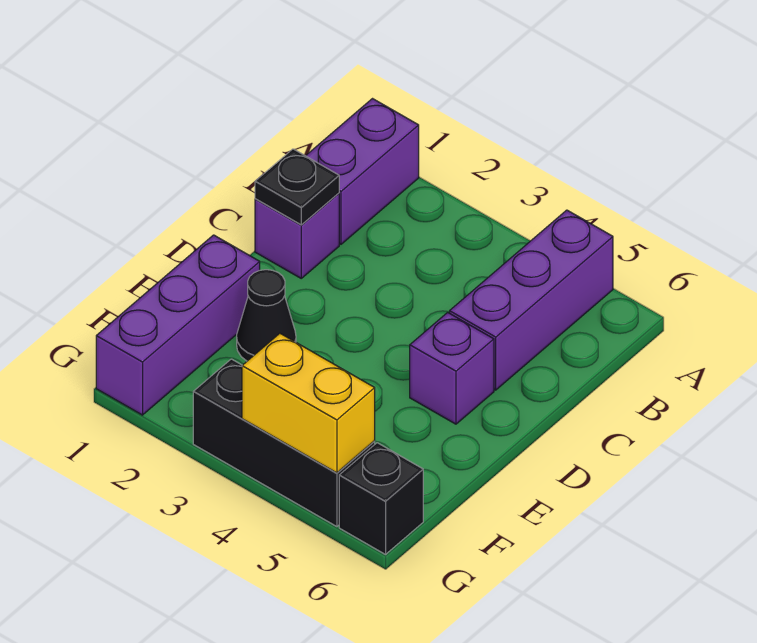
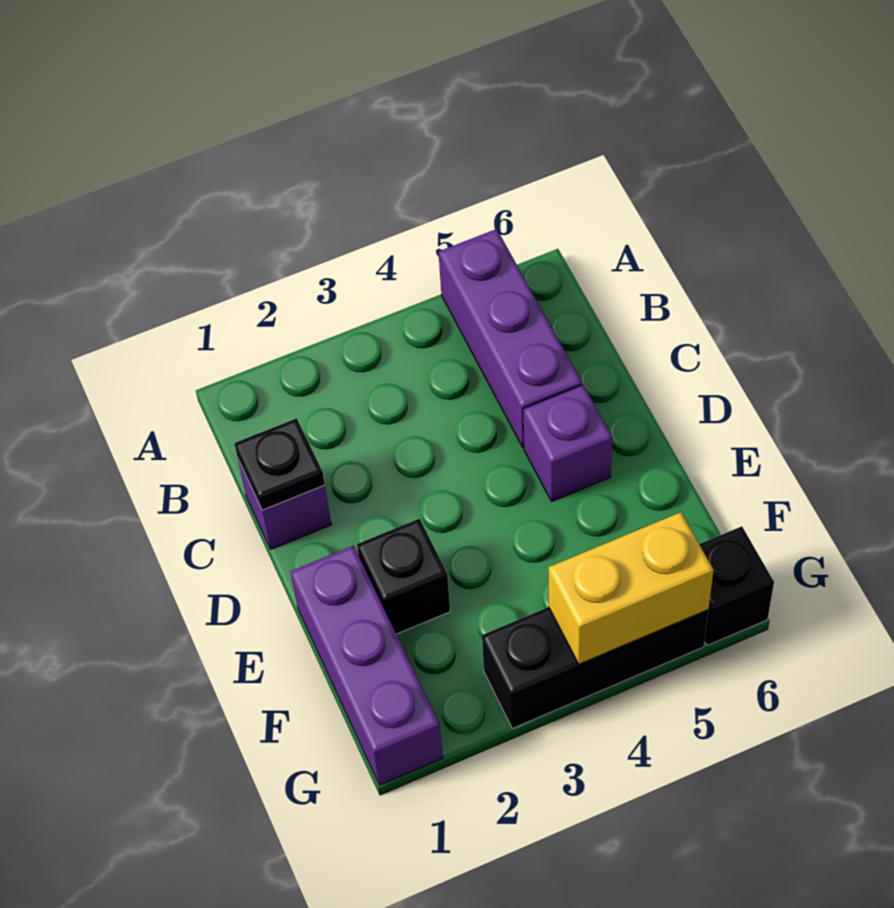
purple brick A1:B1 level 1 -> none
black cone E2 level 1 -> black brick E2 level 1

